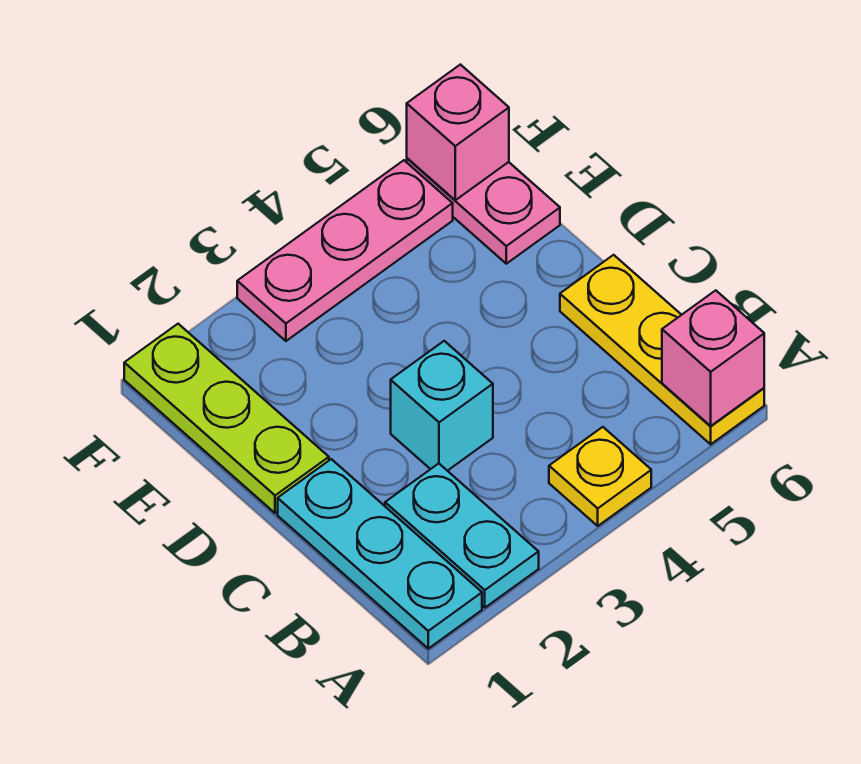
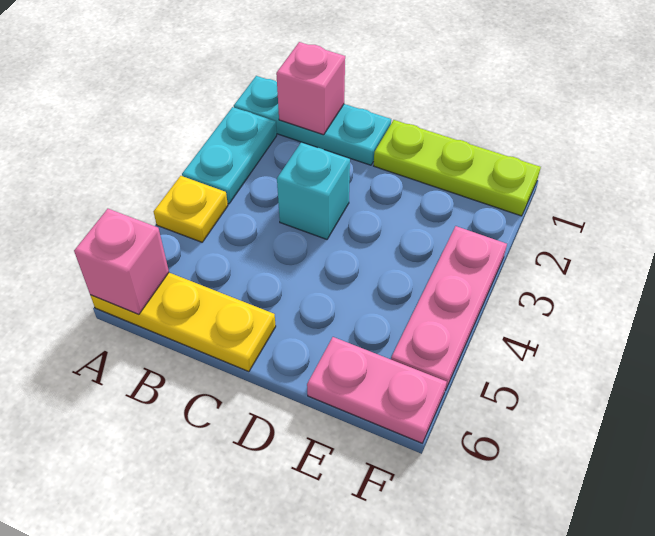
cyan plate A2:B2 level 1 -> cyan plate A2:A3 level 1
pink brick F6 level 2 -> pink brick B1 level 2

